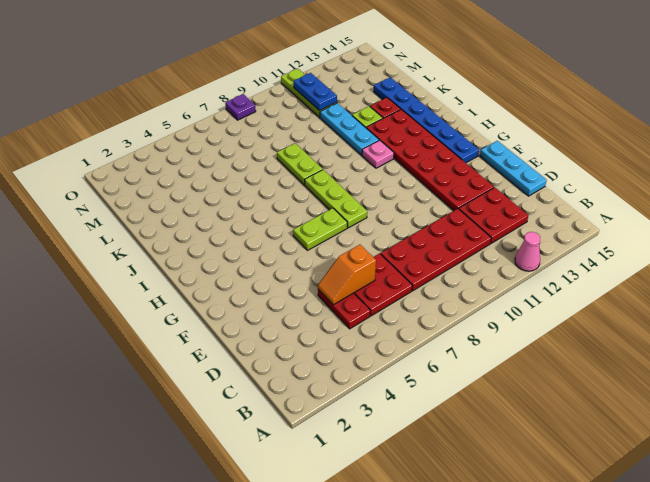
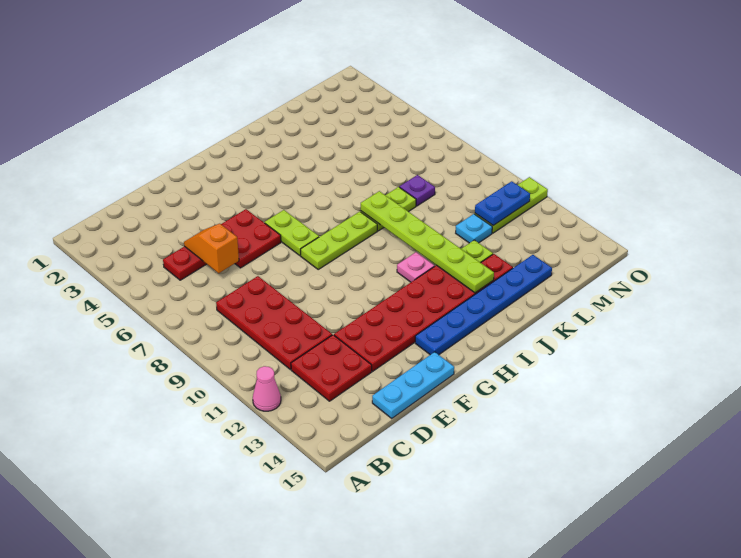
red plate C6:D7 level 1 -> red plate E5:F6 level 1
none -> lime plate J8:J13 level 2
cyan plate J11:L11 level 1 -> cyan plate L11 level 1
purple plate O8 level 1 -> purple plate L8 level 1

